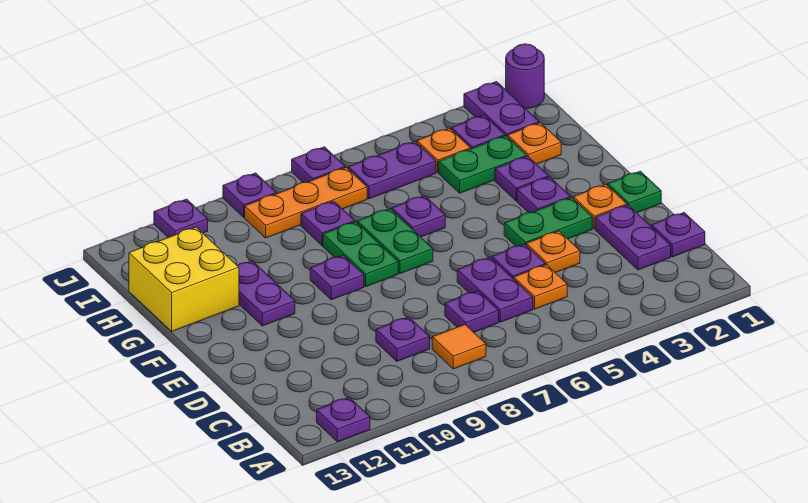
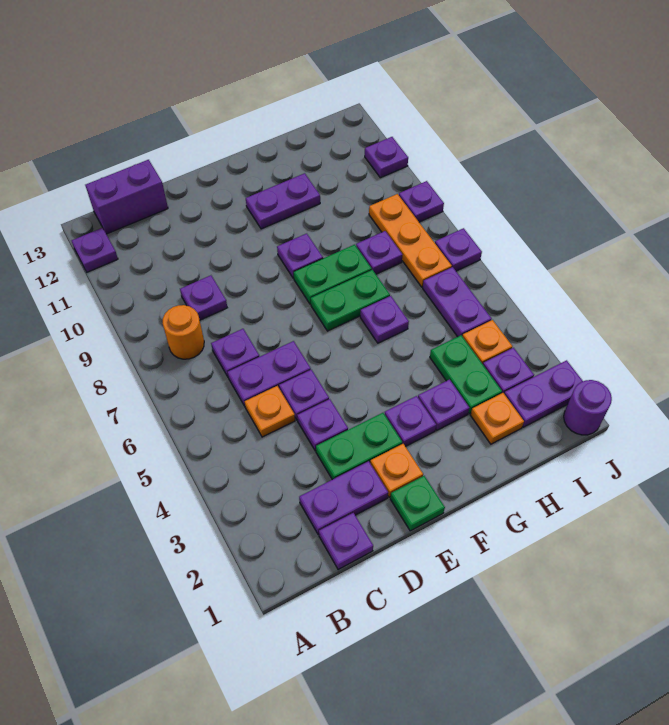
orange tile B8 level 1 -> orange round brick B8 level 1
none -> purple brick B13:C13 level 1
orange plate D4 level 1 -> purple plate D4 level 1
green plate E3:E4 level 1 -> green plate D3:E3 level 1
yellow brick G12:H13 level 1 -> none

